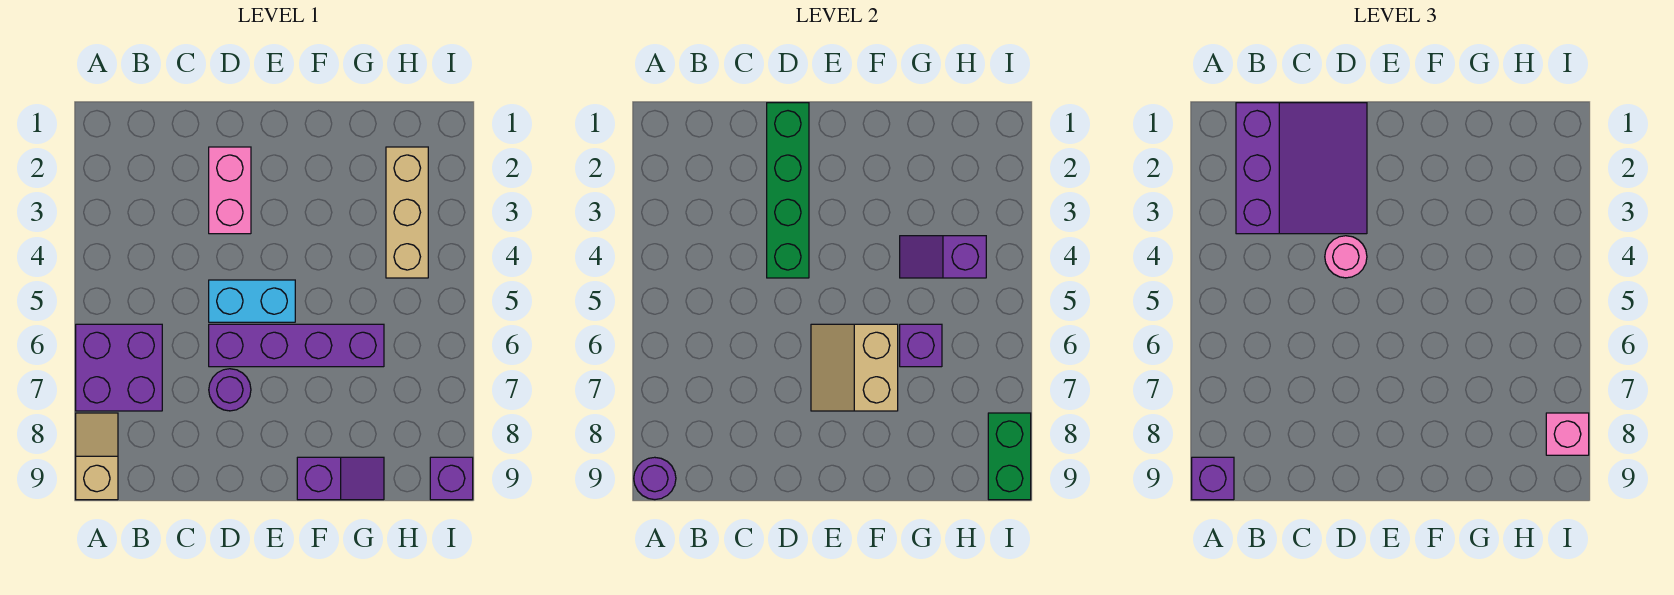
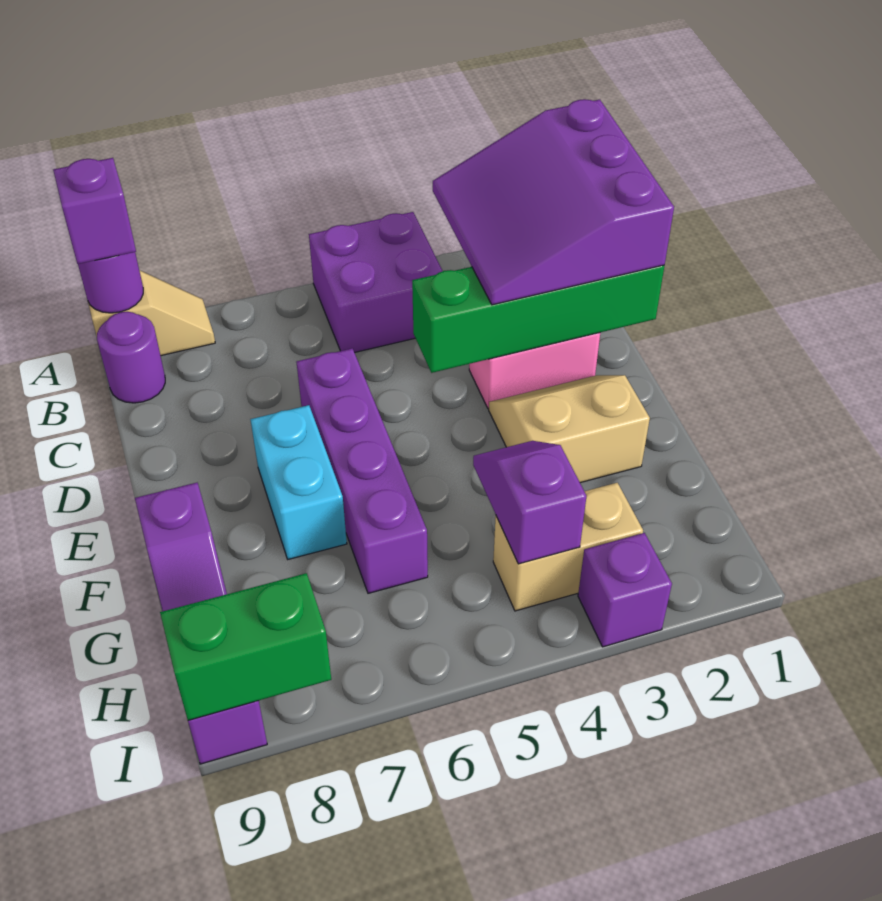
purple brick A6:B7 level 1 -> purple brick A4:B5 level 1
purple slope B1:D3 level 3 top B -> purple slope B1:D3 level 3 top 1
pink round brick D4 level 3 -> none
cyan brick D5:E5 level 1 -> cyan brick E7:F7 level 1
purple round brick D7 level 1 -> purple round brick B9 level 1
tan slope E6:F7 level 2 top F -> tan slope E2:F3 level 1 top F
purple brick G6 level 2 -> purple brick I3 level 1
tan brick H2:H4 level 1 -> tan brick H3:H4 level 1
pink brick I8 level 3 -> none

